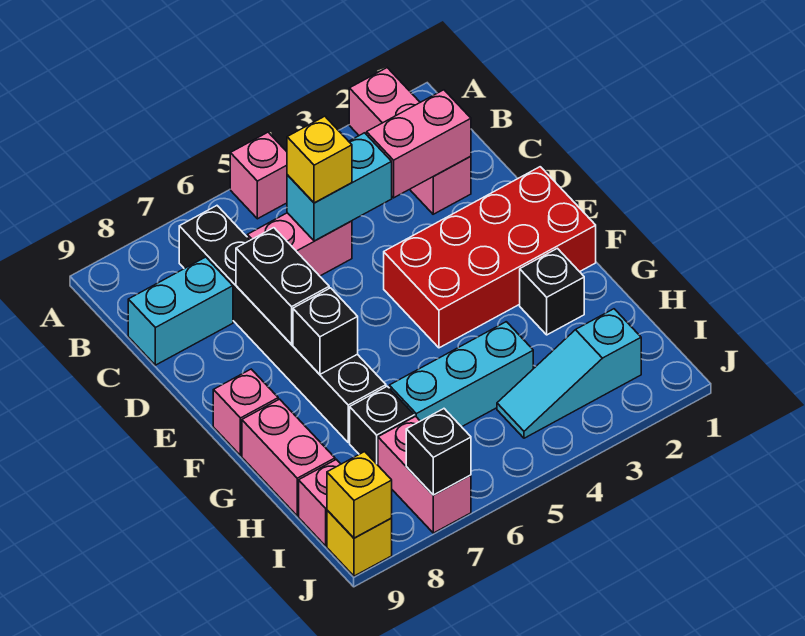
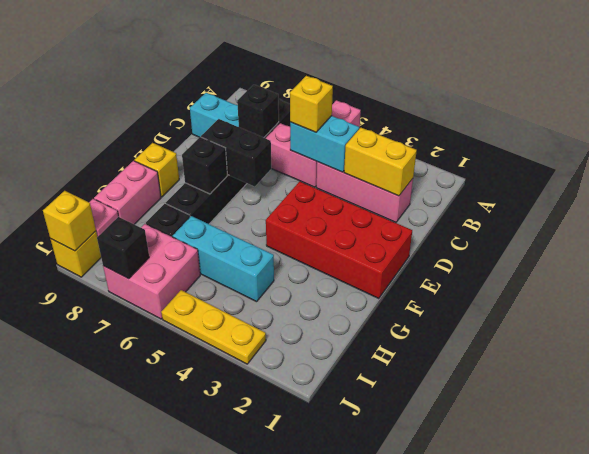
pink brick A2:C2 level 1 -> pink brick C2:C4 level 1
pink brick C2:C3 level 2 -> yellow brick C2:C3 level 2
black brick D7:E7 level 2 -> black brick E6:E7 level 2
pink brick F9 level 1 -> yellow brick F9 level 1
black brick G2 level 1 -> black brick C7 level 2
cyan slope I2:I4 level 1 top 2 -> none
pink brick I7:J7 level 1 -> pink brick I6:J7 level 1
none -> yellow plate J3:J5 level 1

